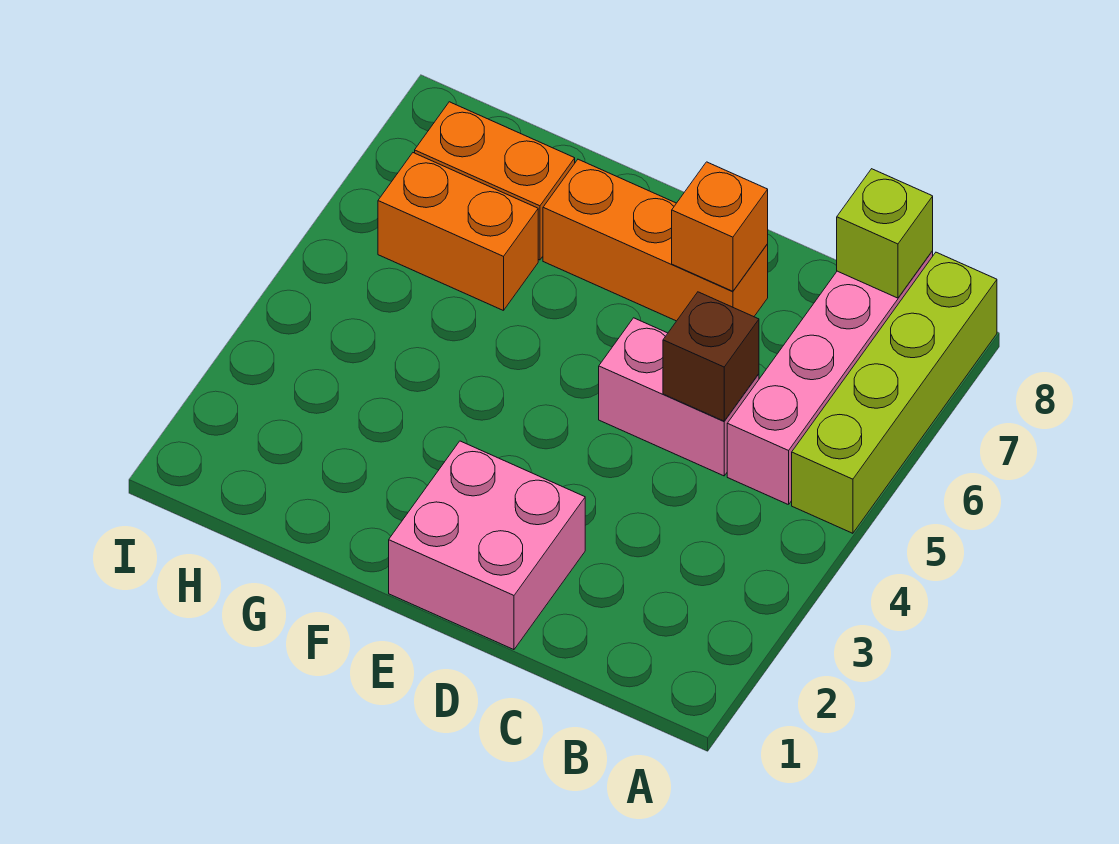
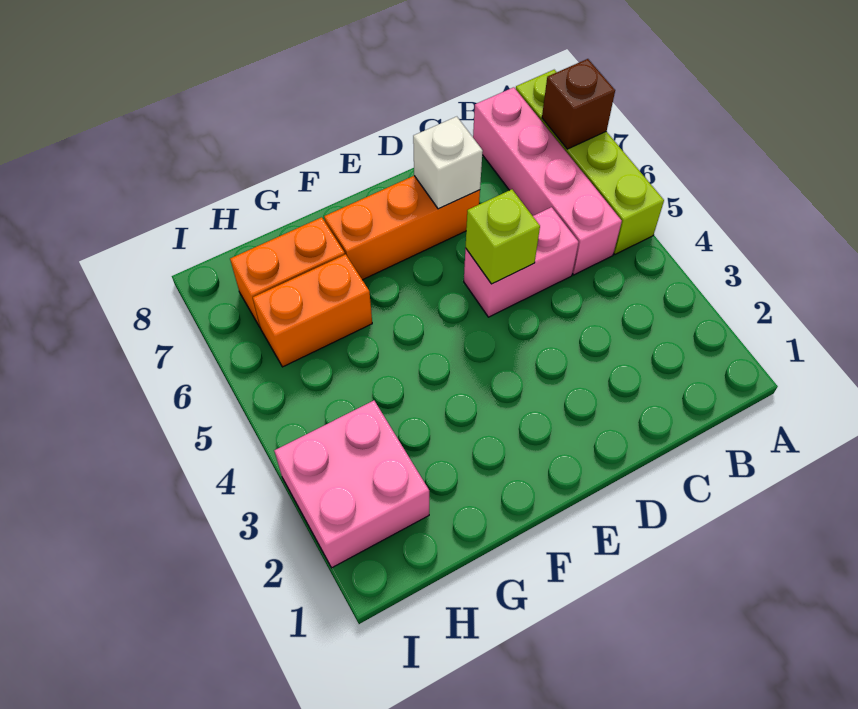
lime brick B8 level 2 -> lime brick D5 level 2
brown brick C5 level 2 -> brown brick A7 level 2
pink brick D1:E2 level 1 -> pink brick H2:I3 level 1
orange brick D7 level 2 -> white brick D7 level 2

